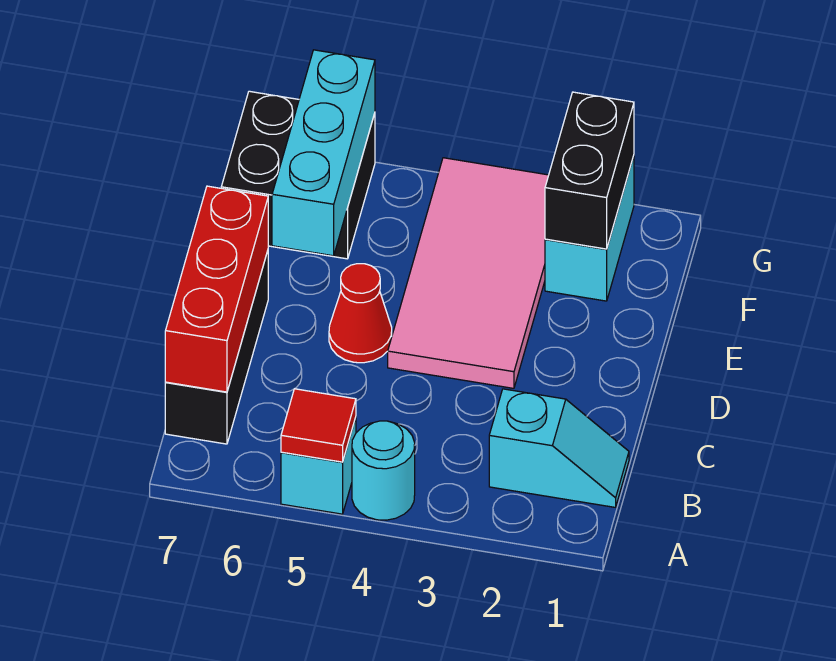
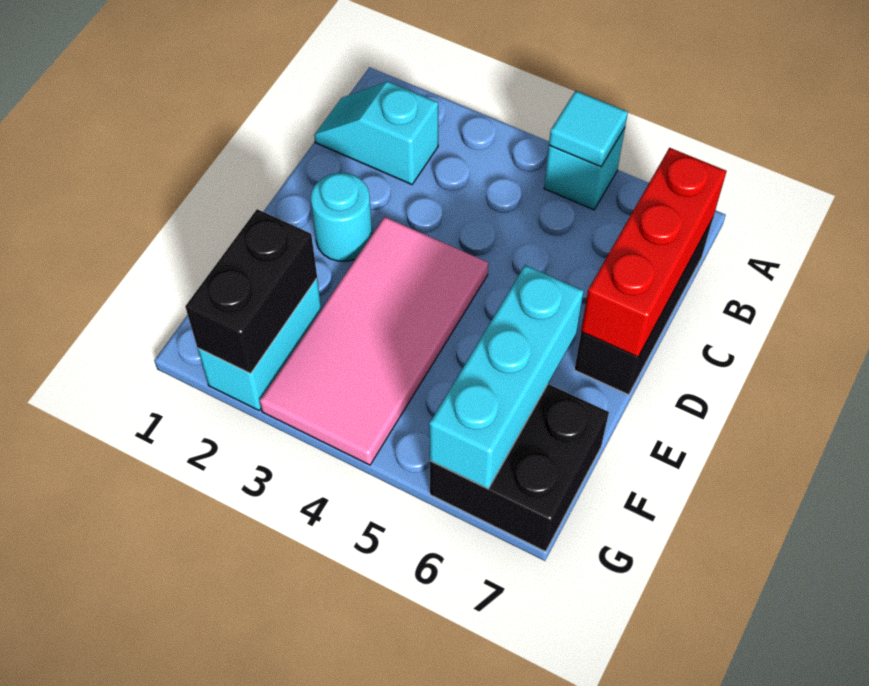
cyan round brick A4 level 1 -> cyan round brick D2 level 1
red tile A5 level 2 -> cyan tile A5 level 2
red cone D5 level 1 -> none

